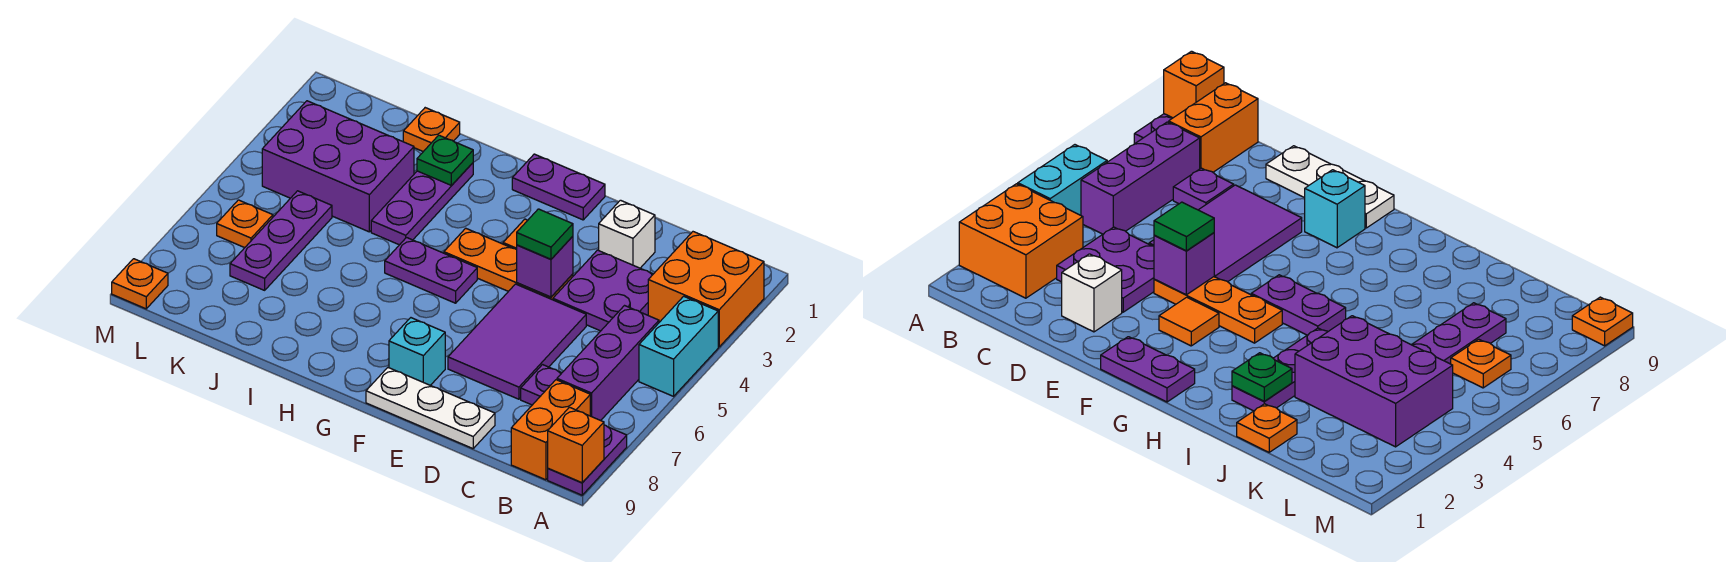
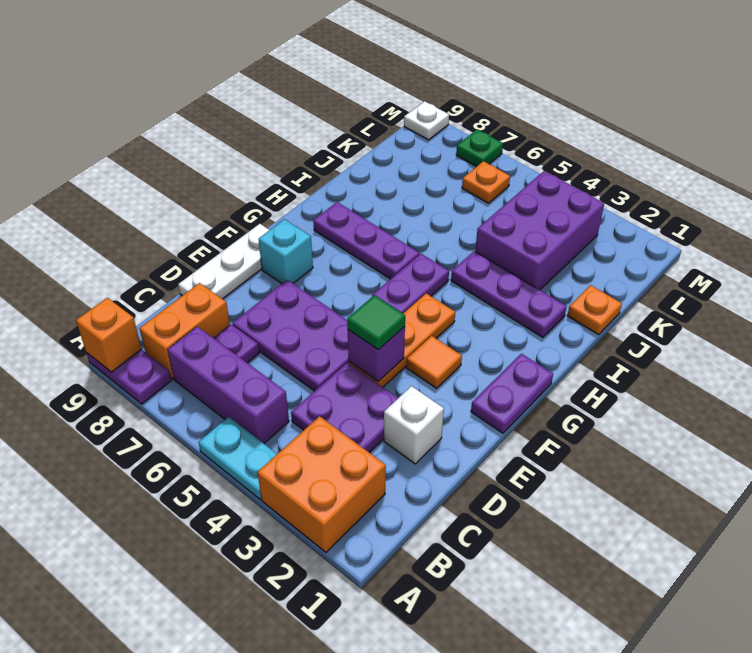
cyan brick A4:A5 level 1 -> cyan plate A4:A5 level 1
orange brick B8:B9 level 1 -> orange brick B8:C8 level 1
purple tile D5:E7 level 1 -> purple plate D5:E7 level 1
green plate I2 level 2 -> green plate M7 level 1
purple plate K5:K7 level 1 -> purple plate H6:H8 level 1
orange plate M9 level 1 -> white plate M9 level 1

